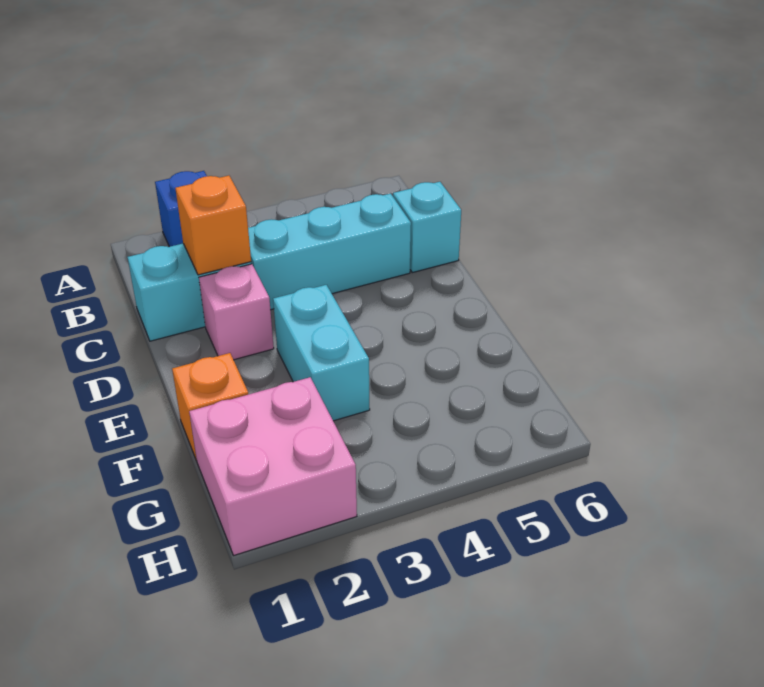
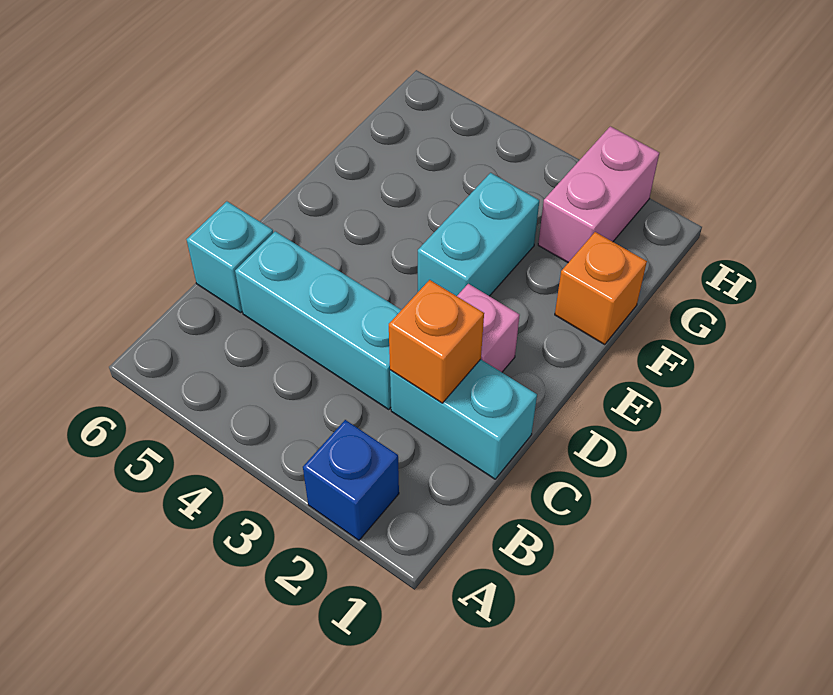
pink brick G1:H2 level 1 -> pink brick G2:H2 level 1

